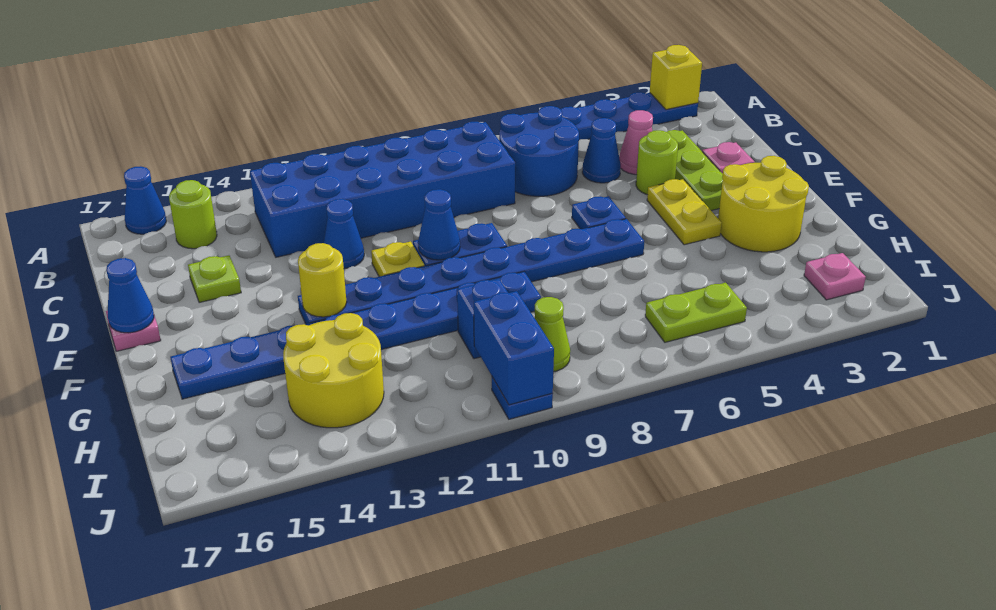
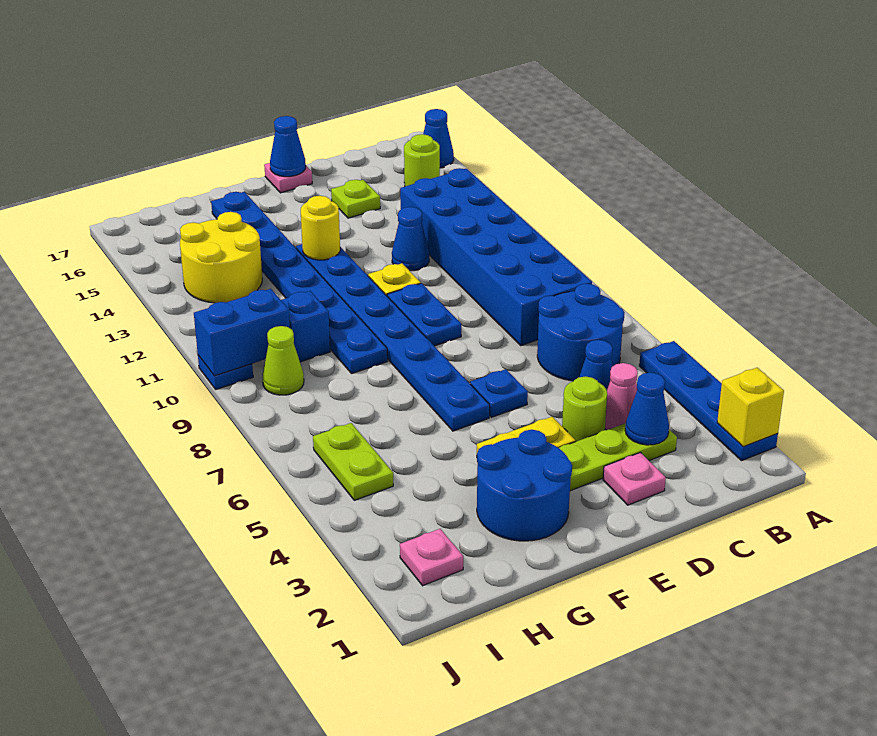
blue cone E10 level 2 -> blue cone C3 level 2
yellow round brick F2:G3 level 1 -> blue round brick F2:G3 level 1

